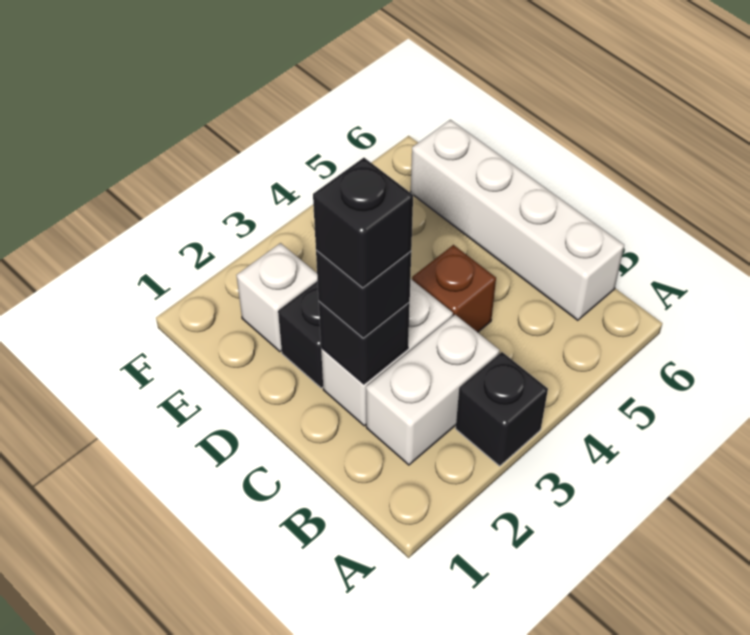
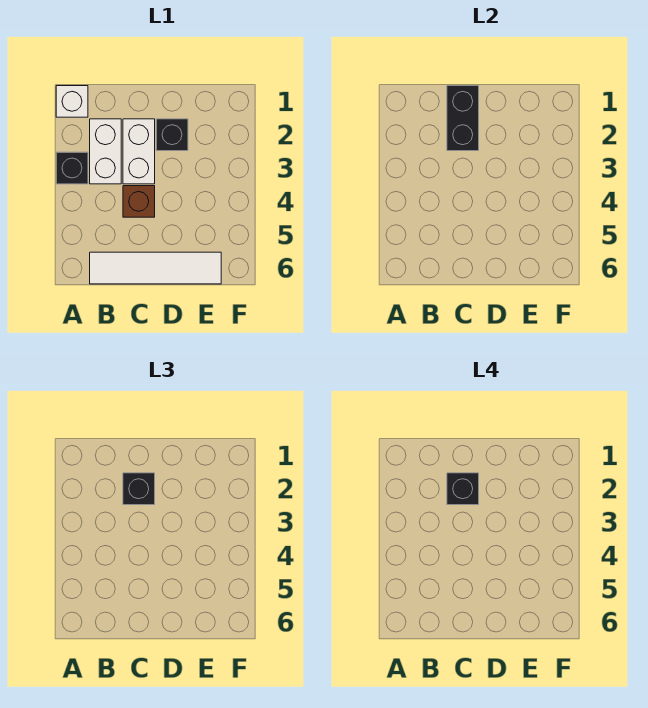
white brick B6:E6 level 1 -> white tile B6:E6 level 1
black brick C2 level 2 -> black brick C1:C2 level 2
white brick E2 level 1 -> white brick A1 level 1

